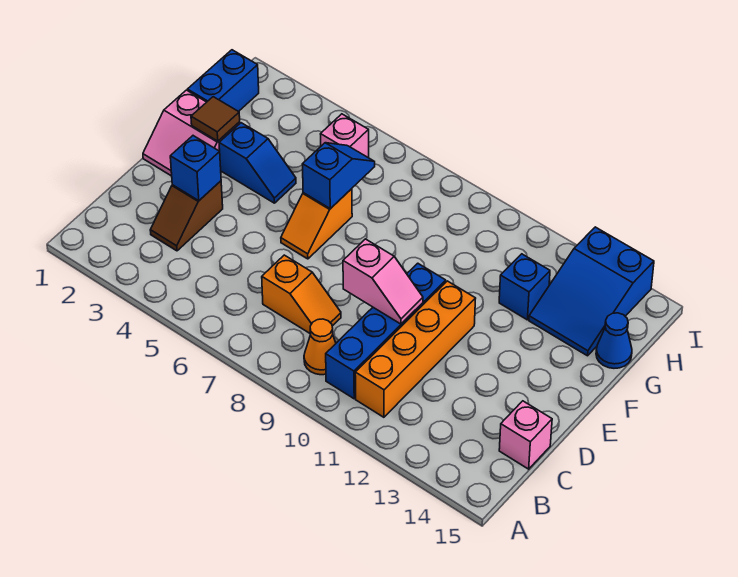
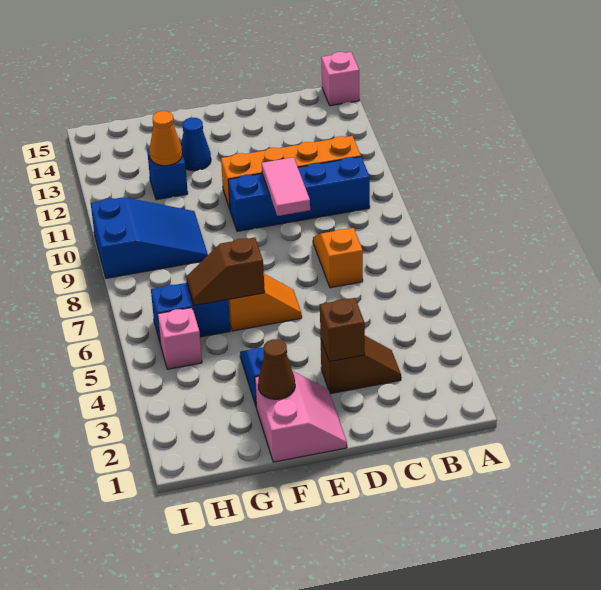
orange cone B9 level 1 -> orange cone G12 level 2
pink brick C15 level 1 -> pink brick A15 level 1
blue brick D3 level 2 -> brown brick D3 level 2
pink slope D9:D10 level 2 top 9 -> pink tile D9:D10 level 2
brown tile F2 level 2 -> brown cone F2 level 2
blue slope F6:G6 level 2 top F -> brown slope F6:G6 level 2 top F
blue brick G1:H1 level 1 -> blue brick G6:H6 level 1
blue slope G13:I14 level 1 top I -> blue slope G9:I10 level 1 top I
blue cone G15 level 1 -> blue cone F13 level 1

